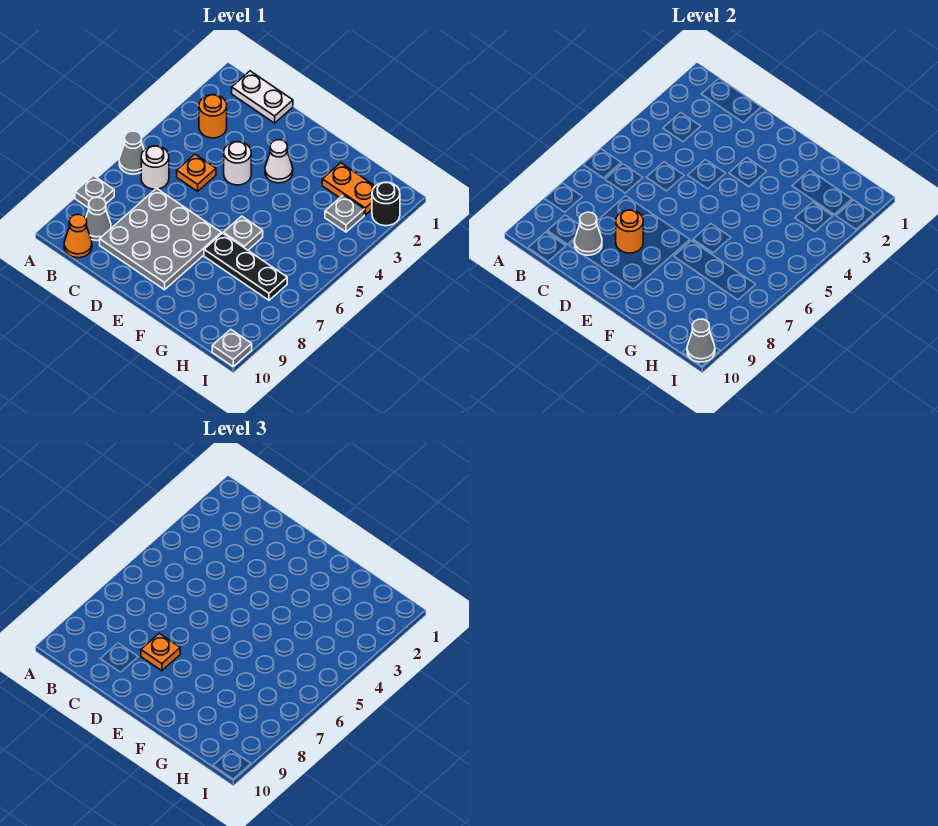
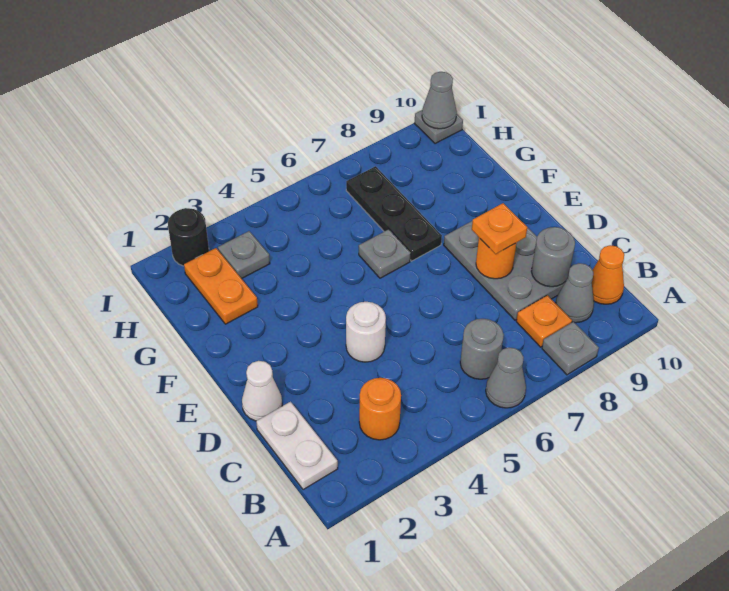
white round brick B6 level 1 -> grey round brick B6 level 1
orange plate C5 level 1 -> orange plate B8 level 1
grey plate C7:E9 level 1 -> grey plate C8:E9 level 1
grey cone C9 level 2 -> grey round brick C9 level 2
white cone E3 level 1 -> white cone D1 level 1

